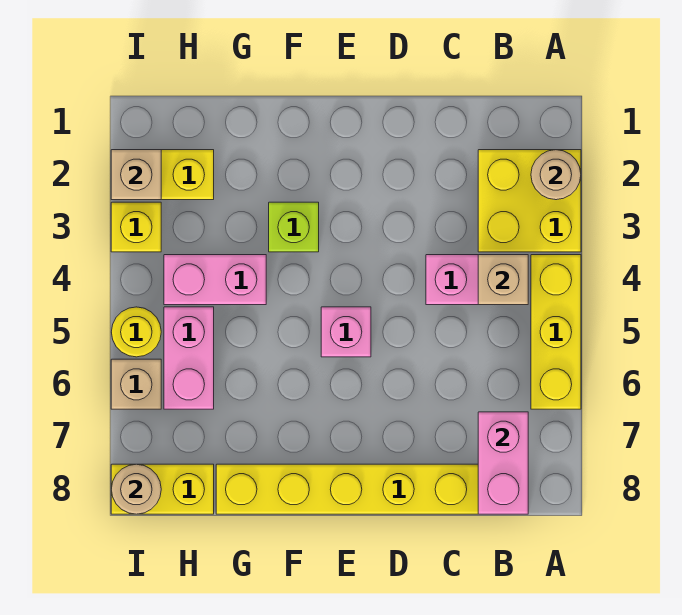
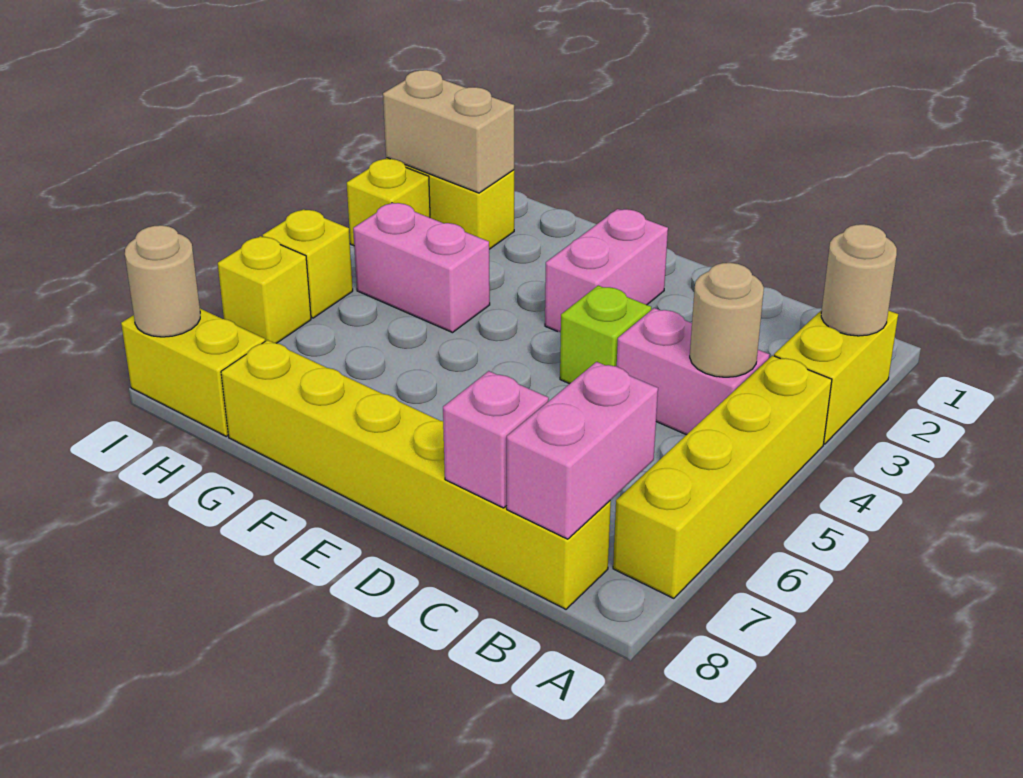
yellow brick A2:B3 level 1 -> yellow brick A2:A3 level 1
yellow brick A4:A6 level 1 -> yellow brick A4:A7 level 1
tan brick B4 level 2 -> tan round brick B4 level 2
pink brick E5 level 1 -> pink brick C8 level 2
lime brick F3 level 1 -> lime brick D4 level 1
pink brick H5:H6 level 1 -> pink brick E2:E3 level 1
tan brick I2 level 2 -> tan brick H2:I2 level 2
yellow round brick I5 level 1 -> yellow brick I5 level 1
tan brick I6 level 1 -> yellow brick I6 level 1

